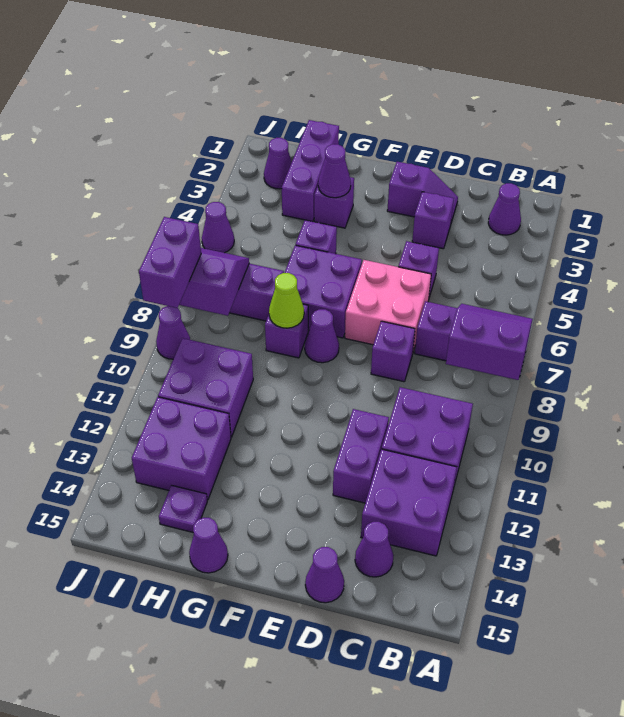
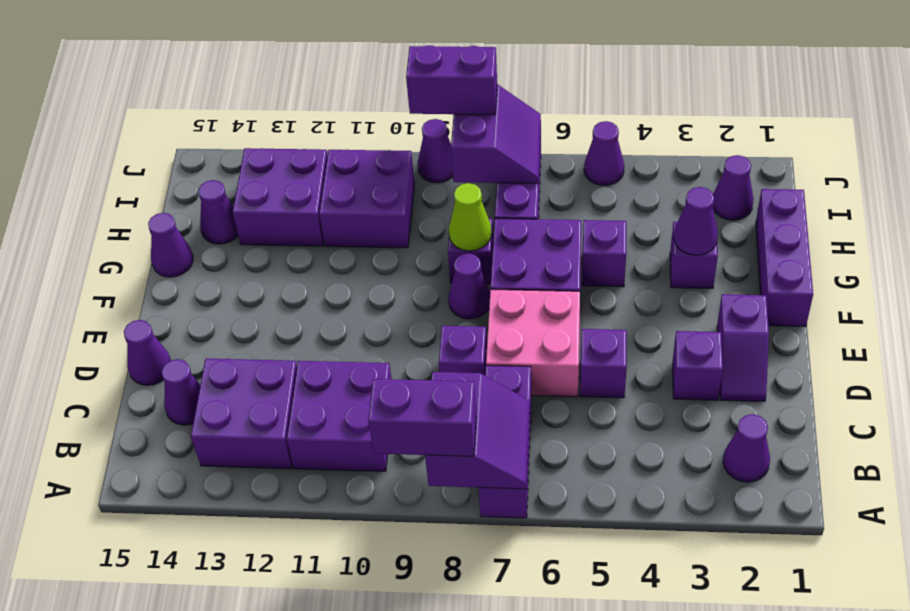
purple brick D11:D12 level 1 -> purple brick A8:A9 level 3
purple brick H1:H3 level 1 -> purple brick F1:H1 level 1
purple plate H14 level 1 -> purple cone H14 level 1

